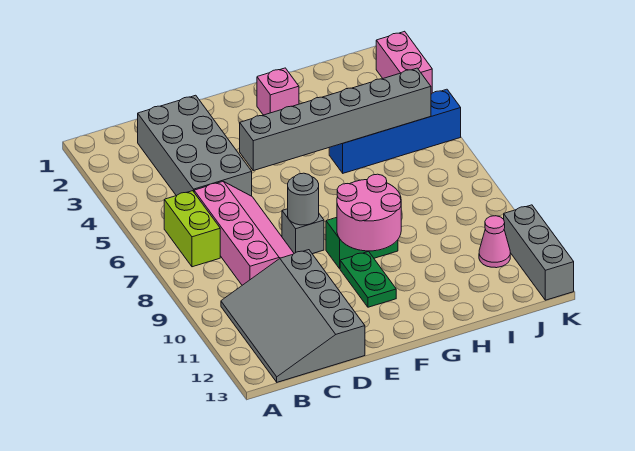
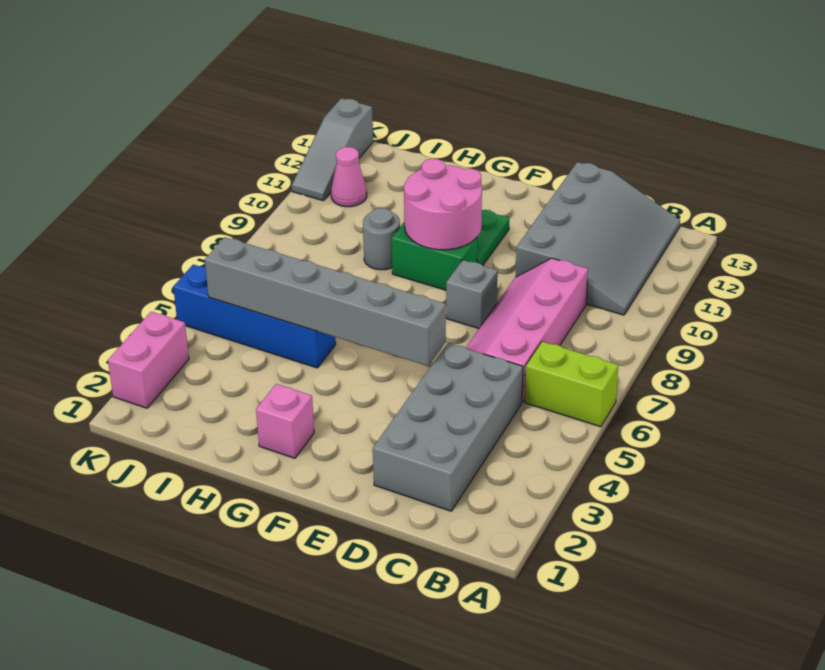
lime brick B6:B7 level 1 -> lime brick A6:B6 level 1
grey round brick E8 level 2 -> grey round brick H9 level 1
grey brick K11:K13 level 1 -> grey slope K11:K13 level 1 top 13

